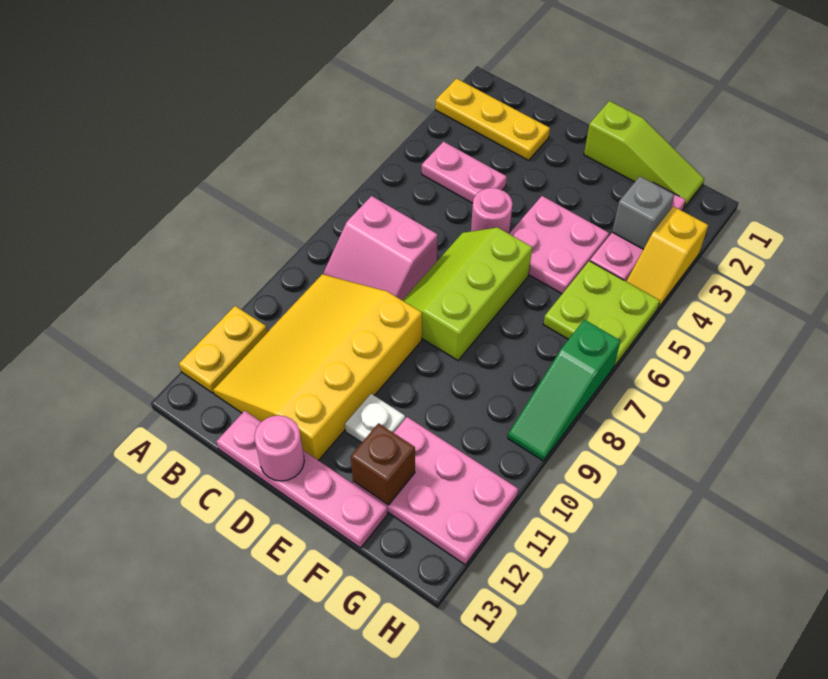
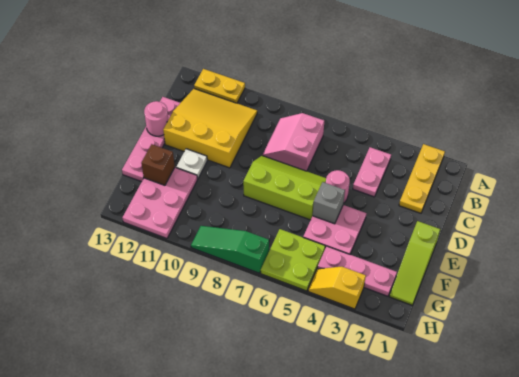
yellow slope B9:D12 level 1 top D -> yellow slope B10:D12 level 1 top D
grey brick G3 level 2 -> grey brick E5 level 2

